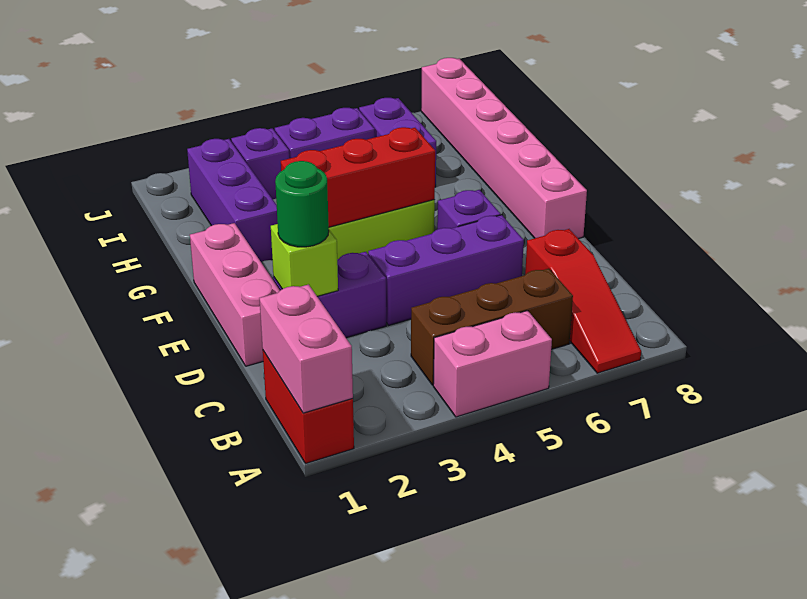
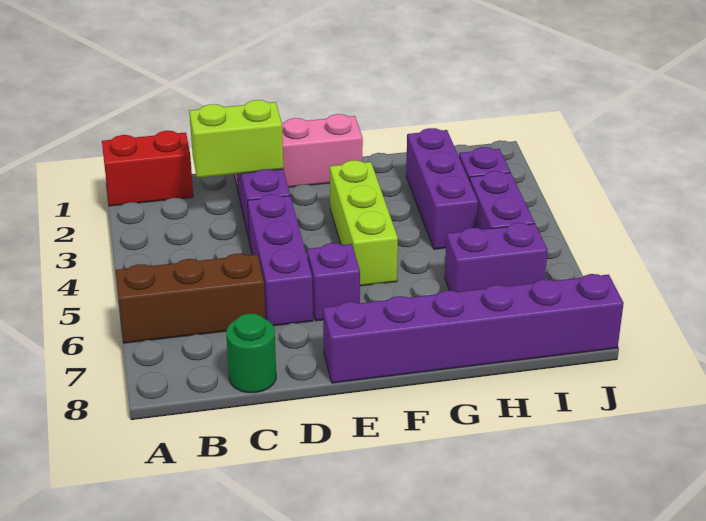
pink brick A1:B1 level 2 -> none
pink brick A4:A5 level 1 -> none
red slope A7:C7 level 1 top C -> none
brown brick B4:B6 level 1 -> brown brick A6:C6 level 1
lime brick D2 level 2 -> lime brick C2:D2 level 2
green round brick D2 level 3 -> green round brick C8 level 1
pink brick E8:J8 level 1 -> purple brick E8:J8 level 1
red brick F3:F5 level 2 -> none
purple brick G2:I2 level 1 -> purple brick H2:H4 level 1

